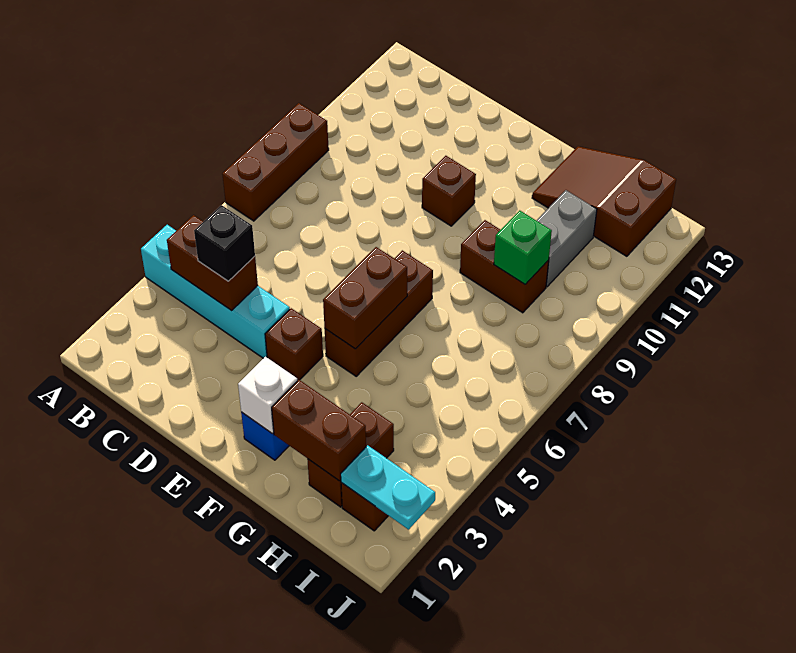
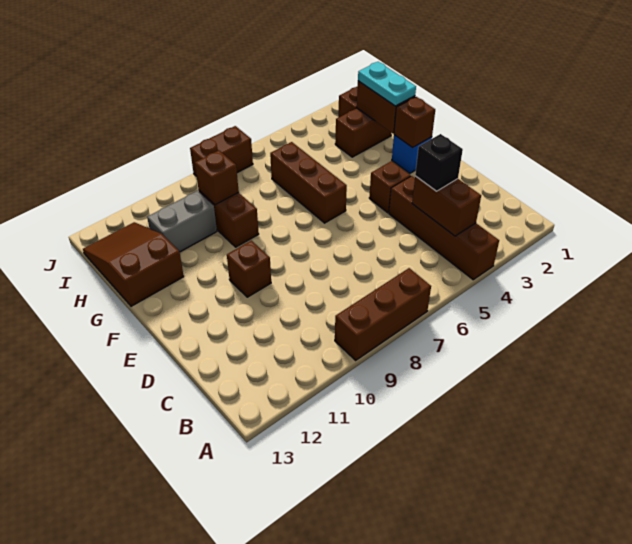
cyan brick A4:D4 level 1 -> brown brick A4:D4 level 1
white brick F2 level 2 -> brown brick F2 level 2
brown brick F5:F7 level 1 -> brown brick F6:H6 level 1
brown brick F5:F6 level 2 -> brown brick J7:J8 level 1
brown slope G12:I13 level 1 top I -> brown slope G12:I13 level 1 top G
green brick H9 level 2 -> brown brick H9 level 2
cyan plate I2:J2 level 2 -> cyan plate G2:H2 level 3

